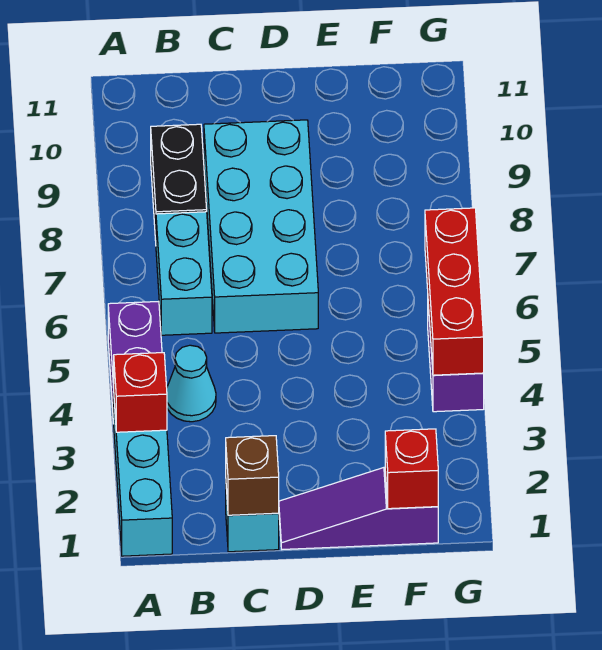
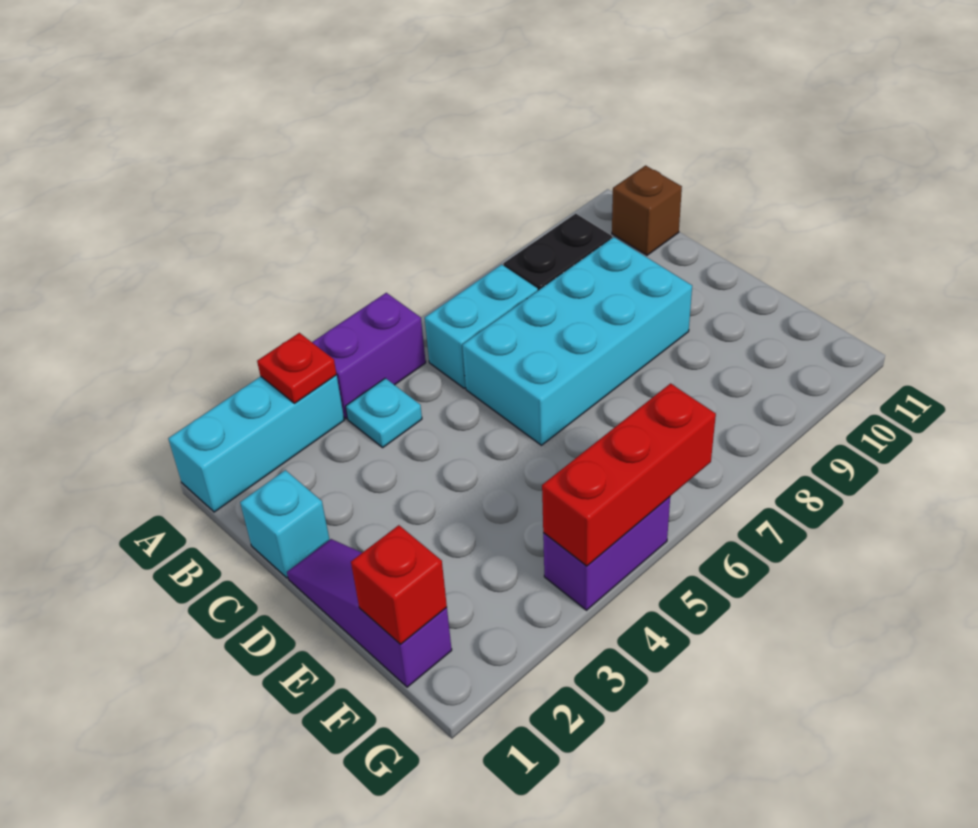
red brick A3 level 2 -> red plate A3 level 2
cyan cone B4 level 1 -> cyan plate B4 level 1
brown brick C1 level 2 -> brown brick B11 level 1

